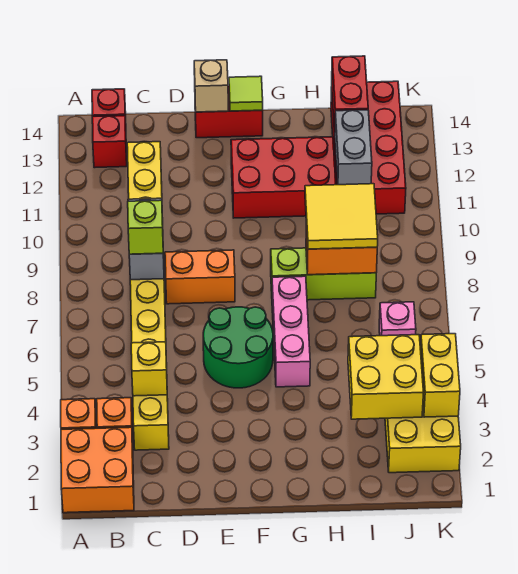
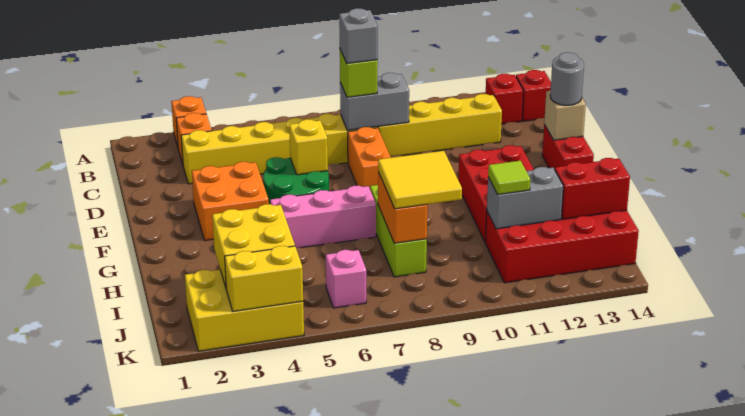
orange brick A1:B2 level 1 -> orange brick E3:F4 level 1
yellow brick C4 level 2 -> yellow brick E6 level 2
none -> grey brick C8 level 4
none -> grey round brick E14 level 3
lime tile F14 level 2 -> lime tile I11 level 3

